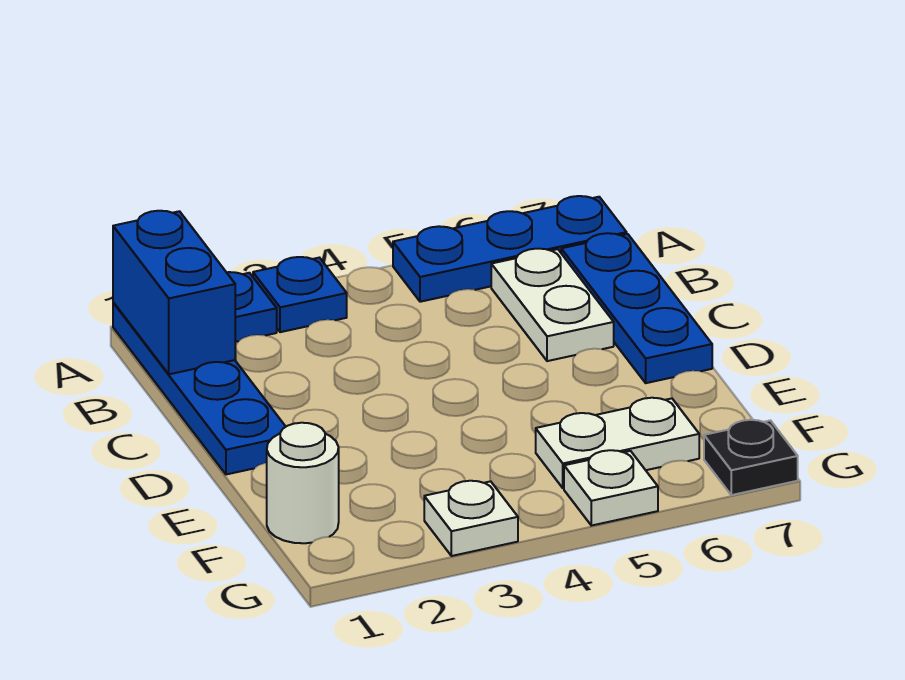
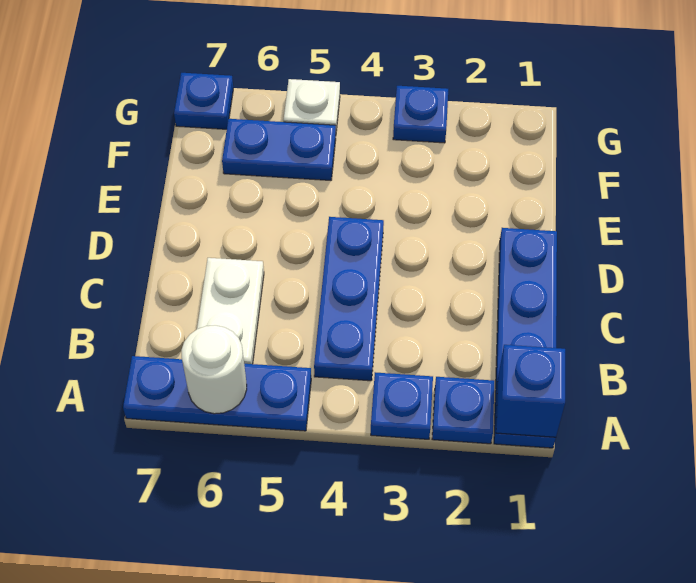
blue brick A1:B1 level 2 -> blue brick A1 level 2
blue plate B7:D7 level 1 -> blue plate B4:D4 level 1
white round brick F1 level 1 -> white round brick A6 level 2
white plate F5:F6 level 1 -> blue plate F5:F6 level 1
white plate G3 level 1 -> blue plate G3 level 1
black plate G7 level 1 -> blue plate G7 level 1

